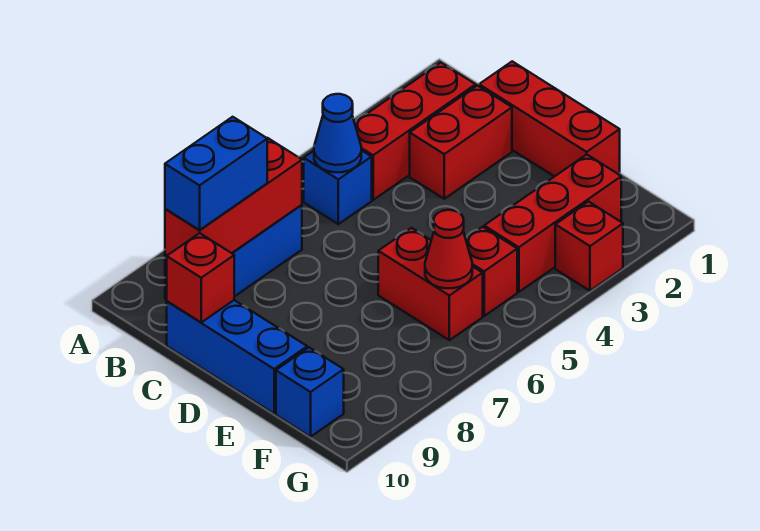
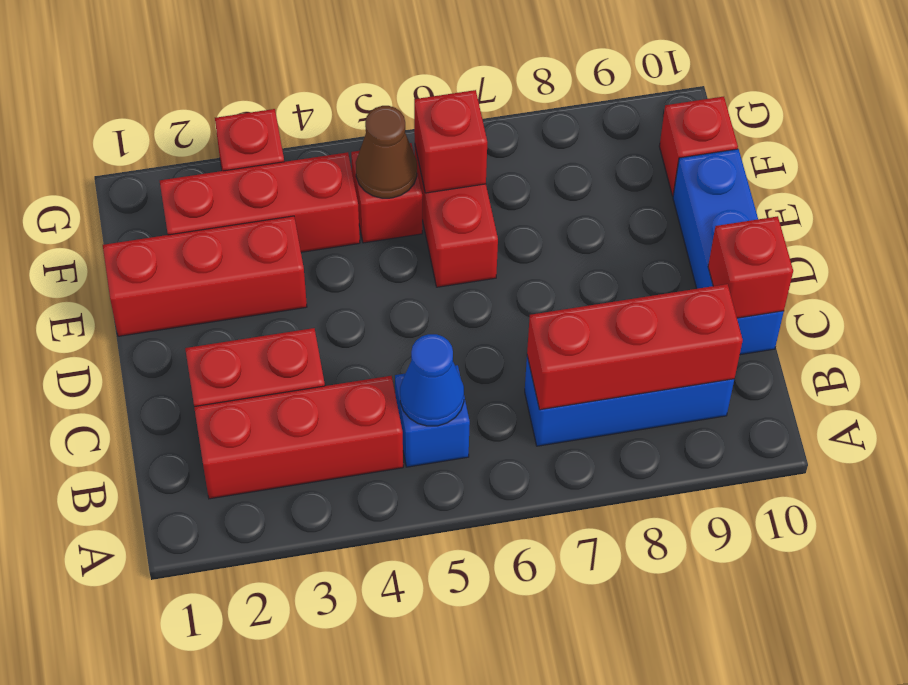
blue brick B8:B9 level 3 -> none
red brick C1:E1 level 1 -> red brick E1:E3 level 1
none -> brown cone F5 level 2
red cone F6 level 2 -> red brick F6 level 2
blue brick F10 level 1 -> red brick F10 level 1

